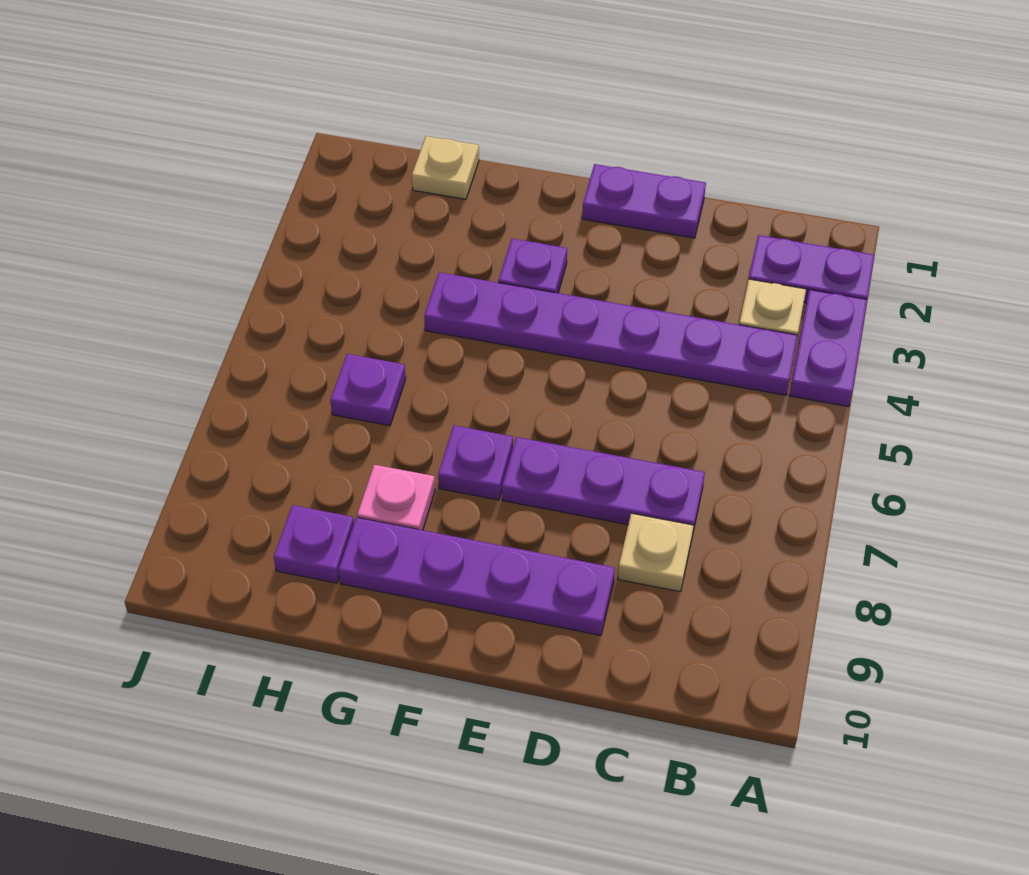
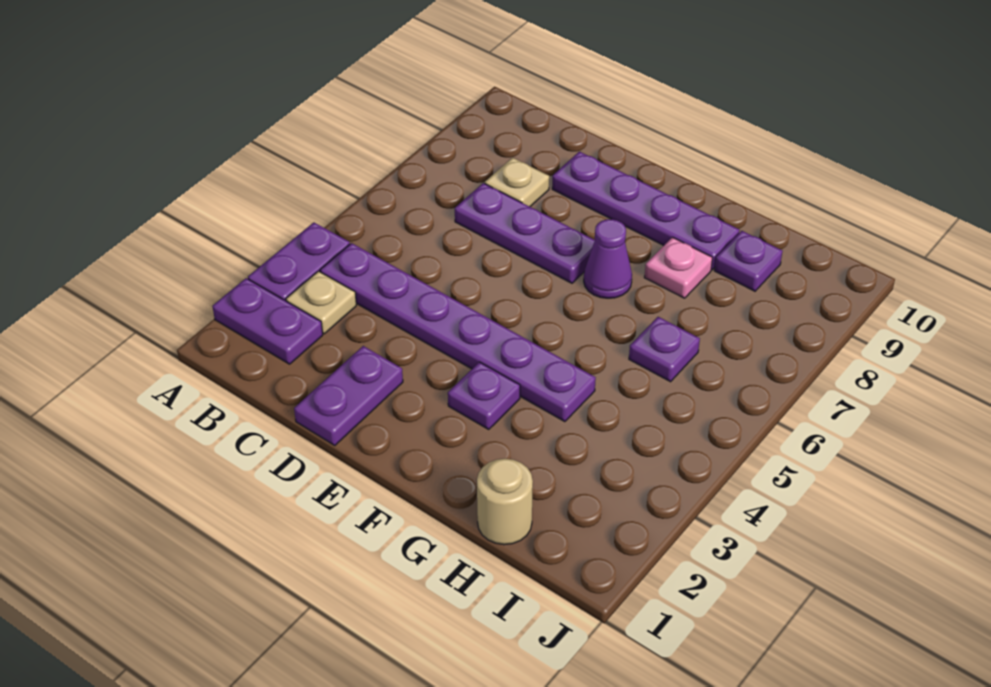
purple plate D1:E1 level 1 -> purple plate D1:D2 level 1
purple plate F7 level 1 -> purple cone F7 level 1
tan plate H1 level 1 -> tan round brick H1 level 1

